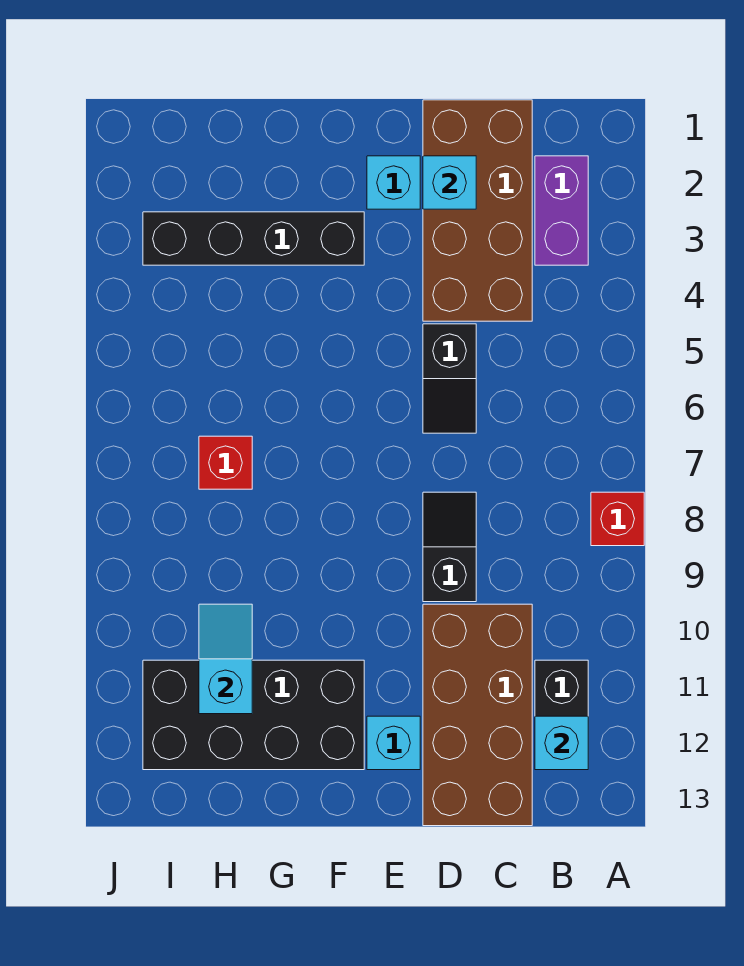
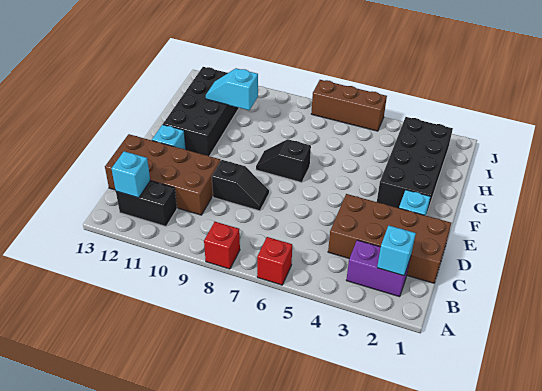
cyan brick D2 level 2 -> cyan brick B2 level 2
black slope D5:D6 level 1 top 5 -> black slope F7:F8 level 1 top 7
black brick F3:I3 level 1 -> black brick F2:I3 level 1
red brick H7 level 1 -> red brick A6 level 1
cyan slope H10:H11 level 2 top 11 -> cyan slope H10:H11 level 2 top 10
none -> brown brick J5:J7 level 1

